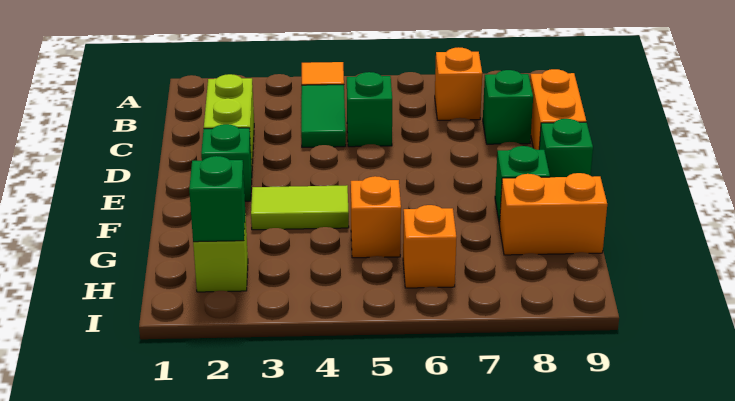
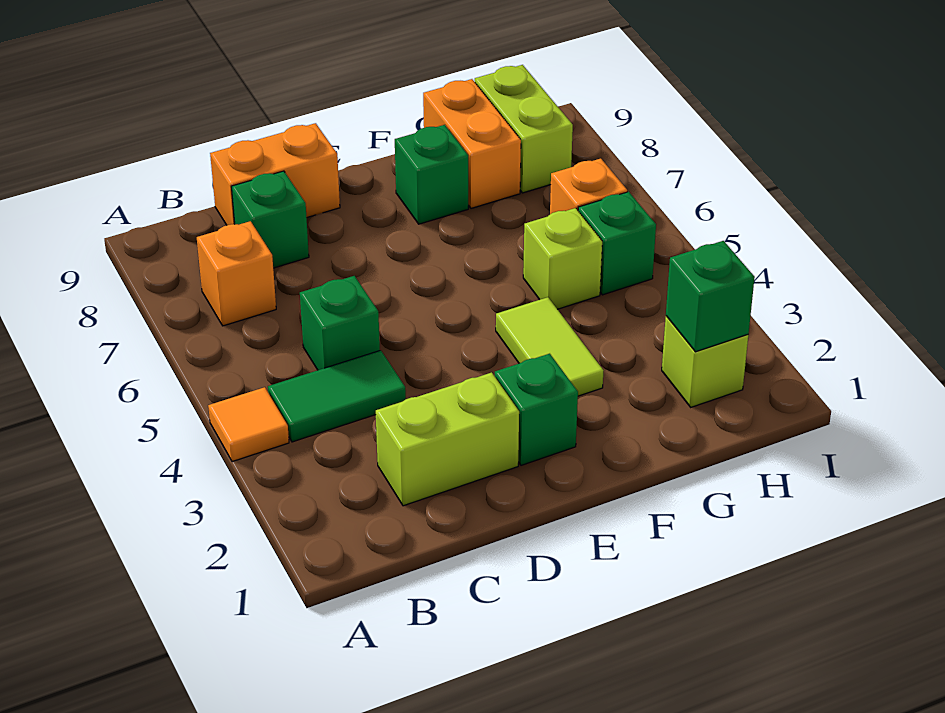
green brick E9 level 1 -> green brick H5 level 1
orange brick G5 level 1 -> lime brick G5 level 1
none -> lime brick H8:H9 level 1

